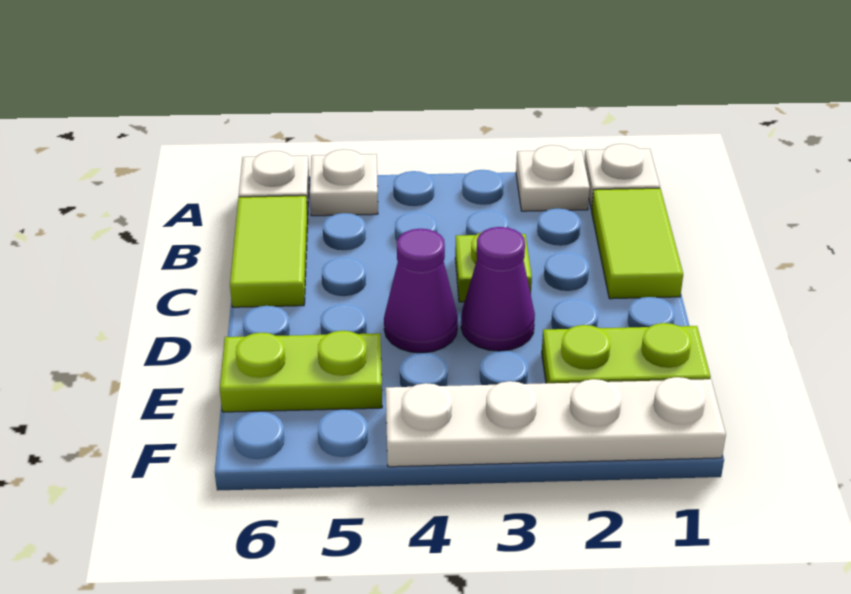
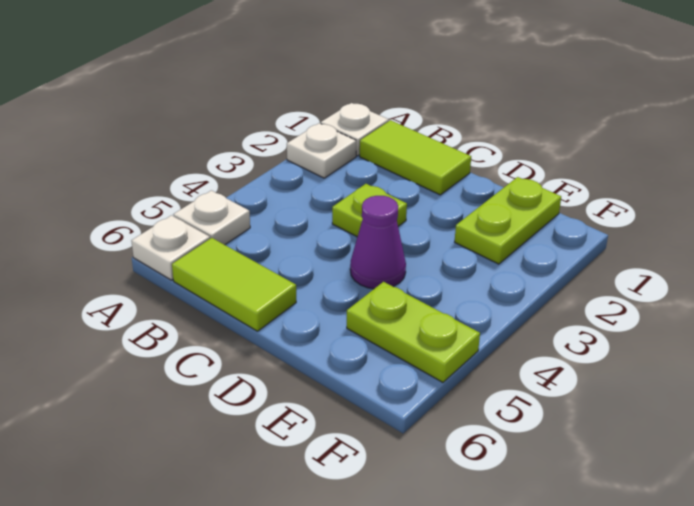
purple cone D3 level 1 -> none
lime plate E5:E6 level 1 -> lime plate E5:F5 level 1
white plate F1:F4 level 1 -> none

